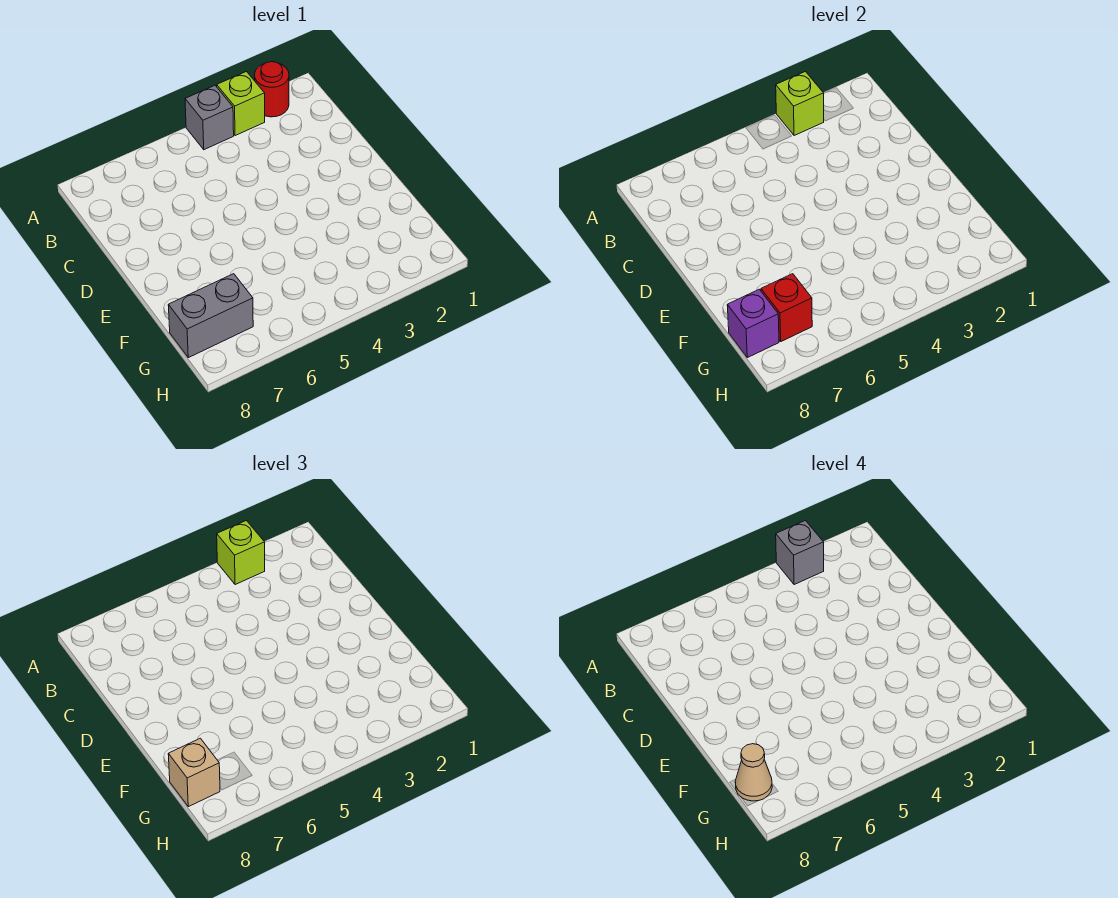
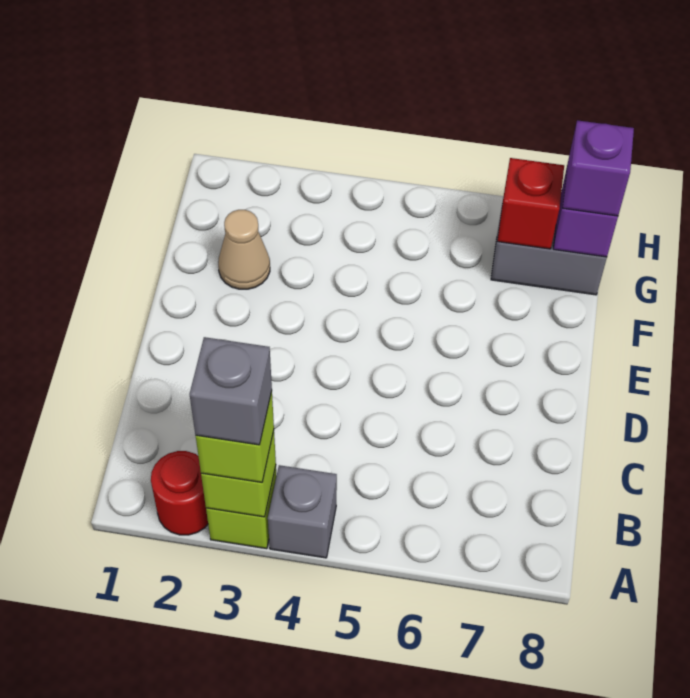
tan brick G8 level 3 -> purple brick G8 level 3
tan cone G8 level 4 -> tan cone F2 level 1

